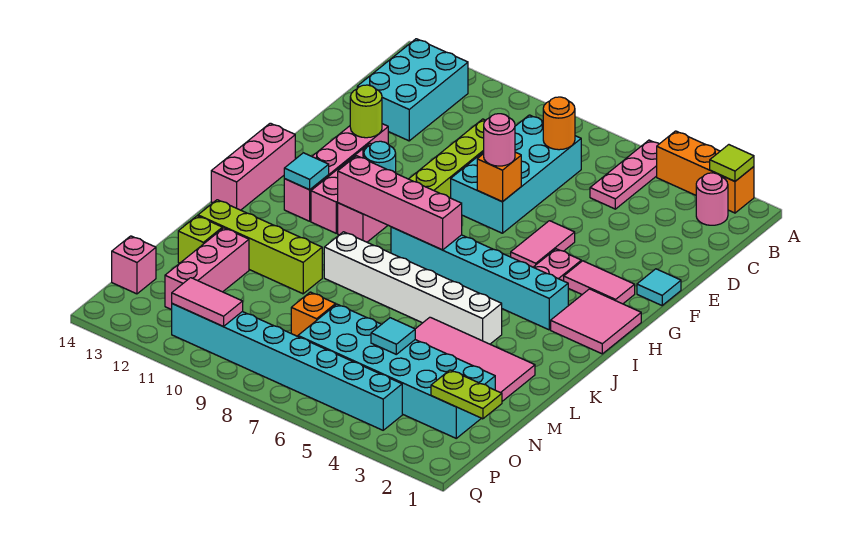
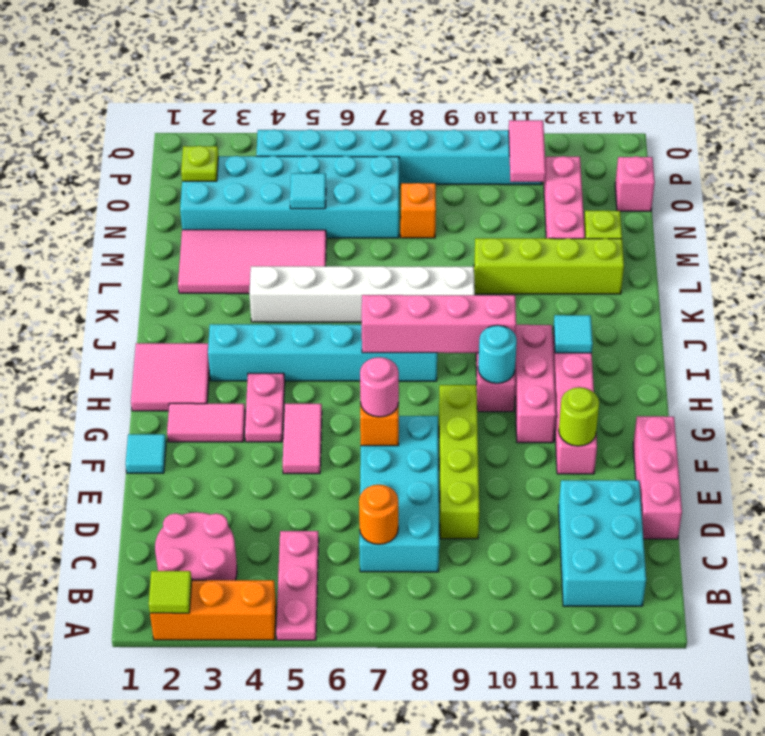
pink round brick B2 level 1 -> pink round brick B2:C3 level 1
pink brick H14:J14 level 1 -> pink brick D14:F14 level 1
lime plate O1:O2 level 2 -> lime plate O2 level 2
pink tile P10:P11 level 2 -> pink tile O11:P11 level 2

